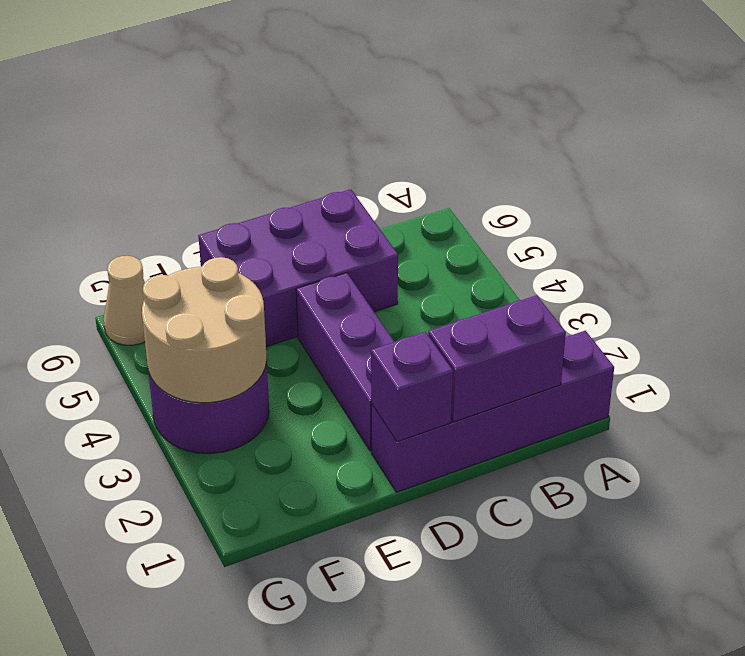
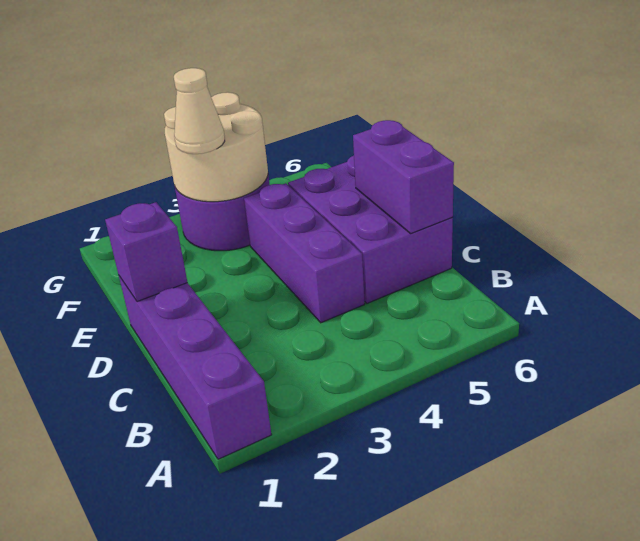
purple brick B1:C1 level 2 -> purple brick C6:D6 level 2
purple brick D2:D4 level 1 -> purple brick C4:E4 level 1
tan cone G6 level 1 -> tan cone F3 level 3

